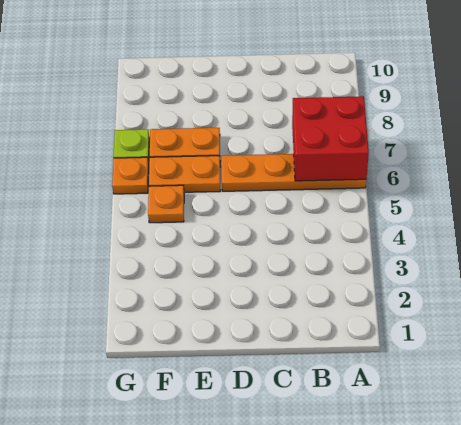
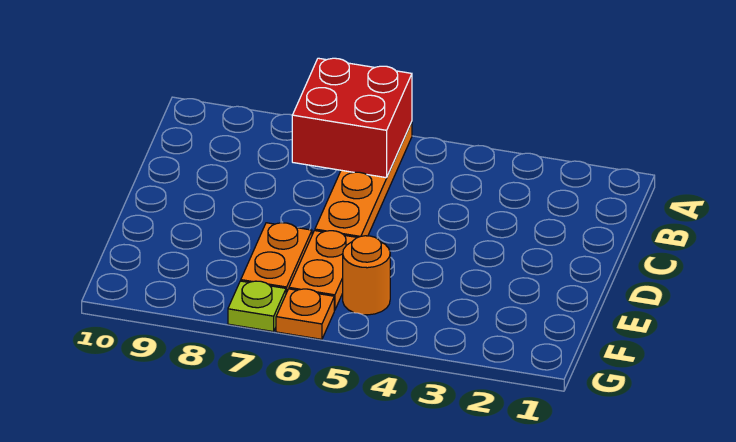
orange plate F5 level 1 -> orange round brick F5 level 1

